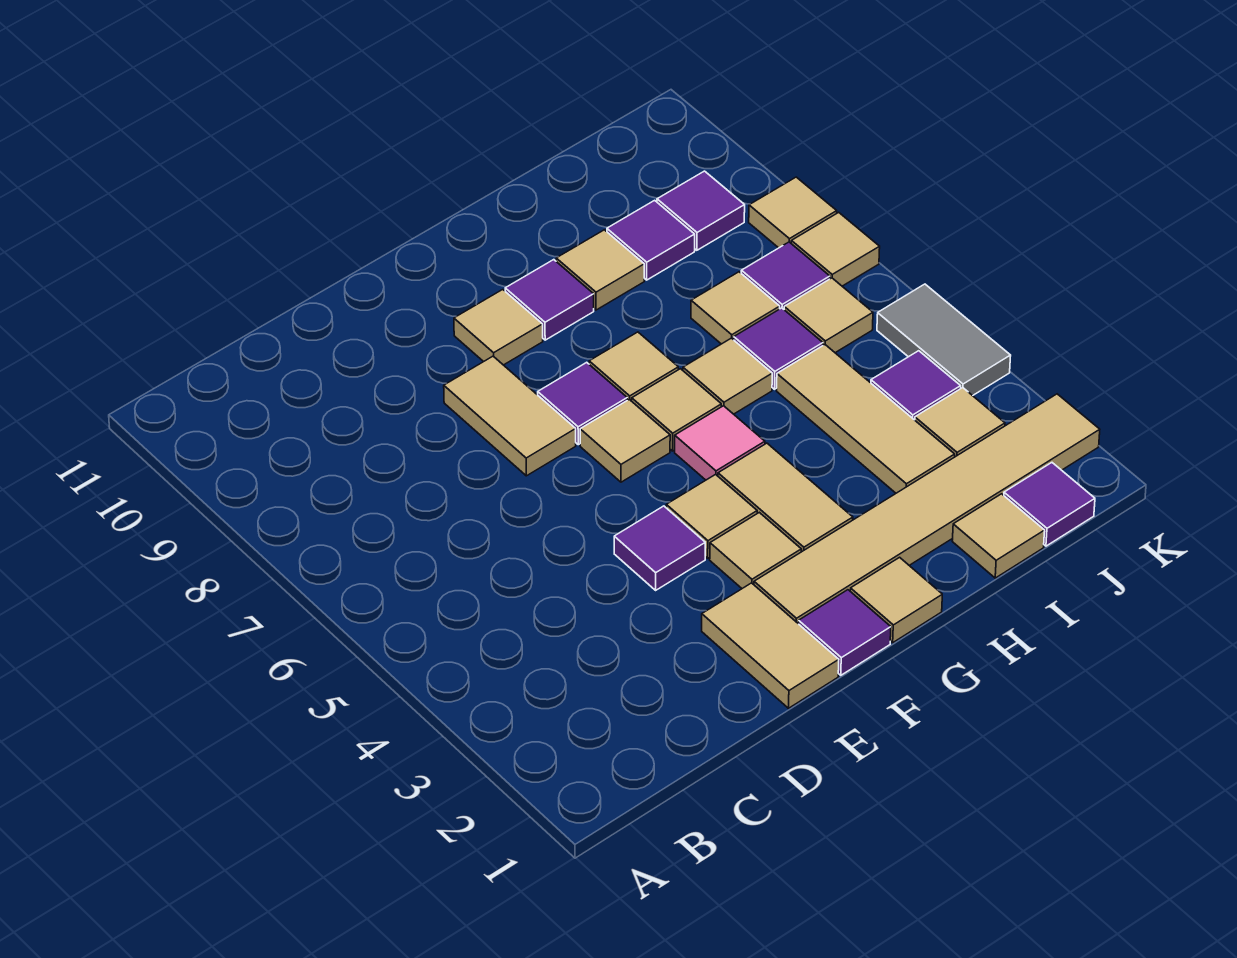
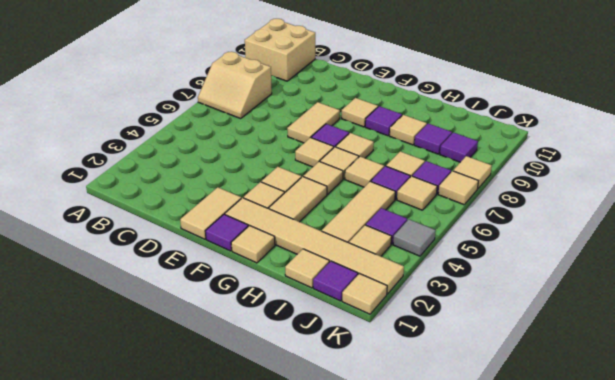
none -> tan slope A7:B8 level 1 top 8
none -> tan brick A10:B11 level 1
purple tile E4 level 1 -> none
pink tile G5 level 1 -> tan tile G5 level 1
none -> tan tile K1 level 1
grey tile K4:K5 level 1 -> grey tile K4 level 1

